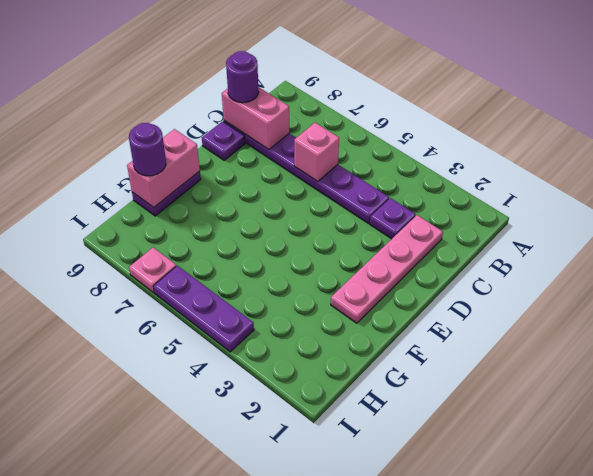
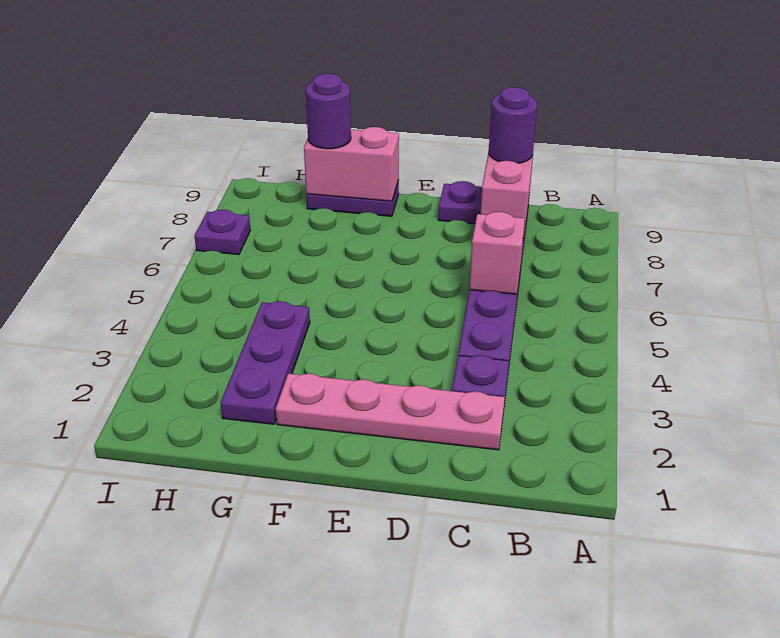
purple plate I4:I6 level 1 -> purple plate G2:G4 level 1
pink plate I7 level 1 -> purple plate I7 level 1

